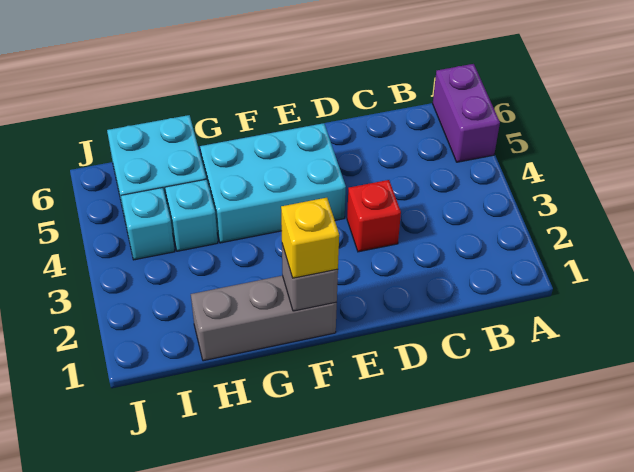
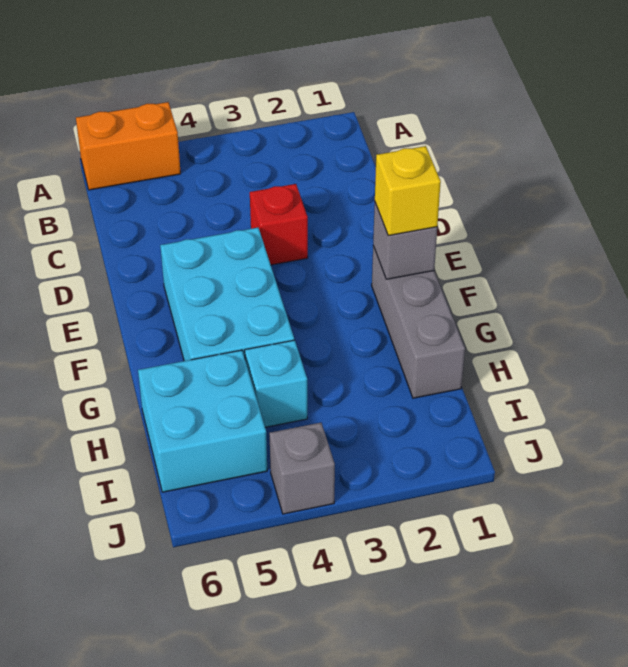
purple brick A5:A6 level 1 -> orange brick A5:A6 level 1
cyan brick I4 level 1 -> none
none -> grey brick J4 level 1

